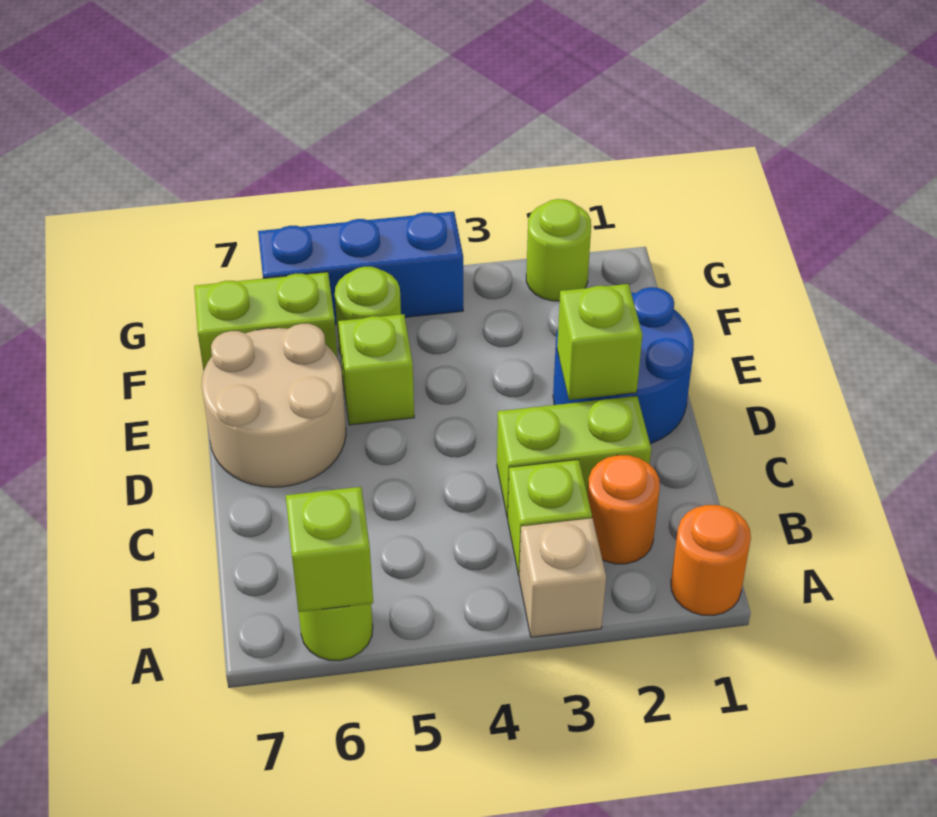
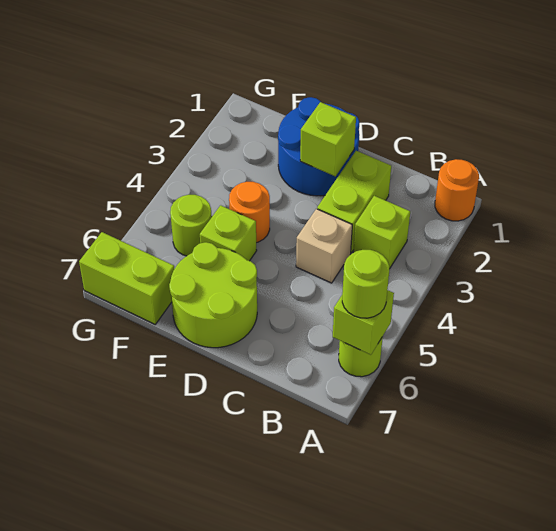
tan brick A3 level 1 -> tan brick C4 level 1
orange round brick B2 level 1 -> orange round brick E4 level 1
tan round brick D6:E7 level 1 -> lime round brick D6:E7 level 1
lime brick F6:F7 level 1 -> lime brick F7:G7 level 1
lime round brick G2 level 1 -> lime round brick A6 level 3
blue brick G4:G6 level 1 -> none

